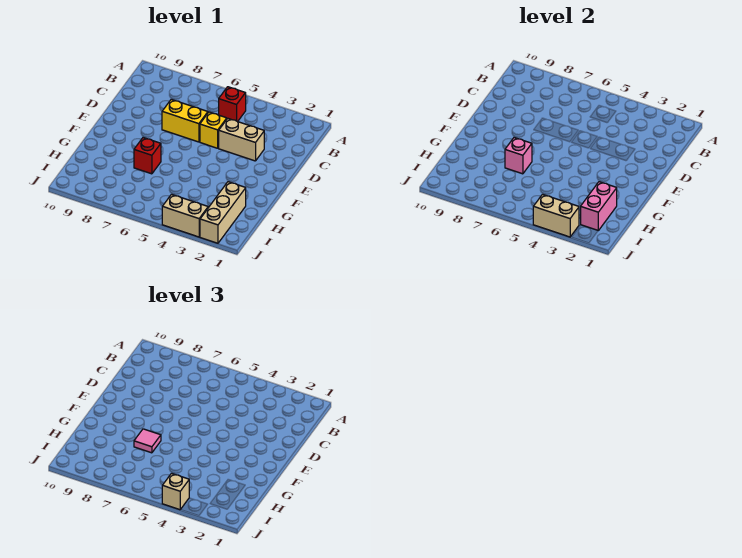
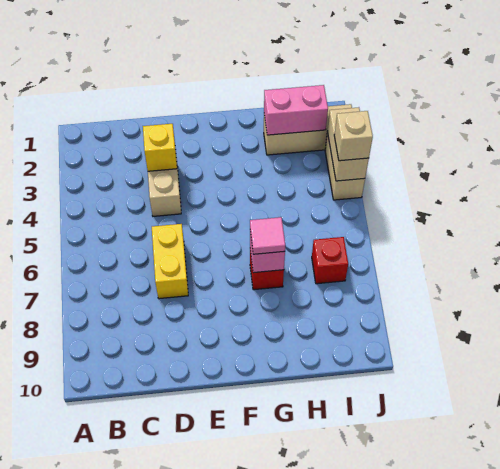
red brick B5 level 1 -> red brick I7 level 1
yellow brick D5 level 1 -> yellow brick D3 level 2

